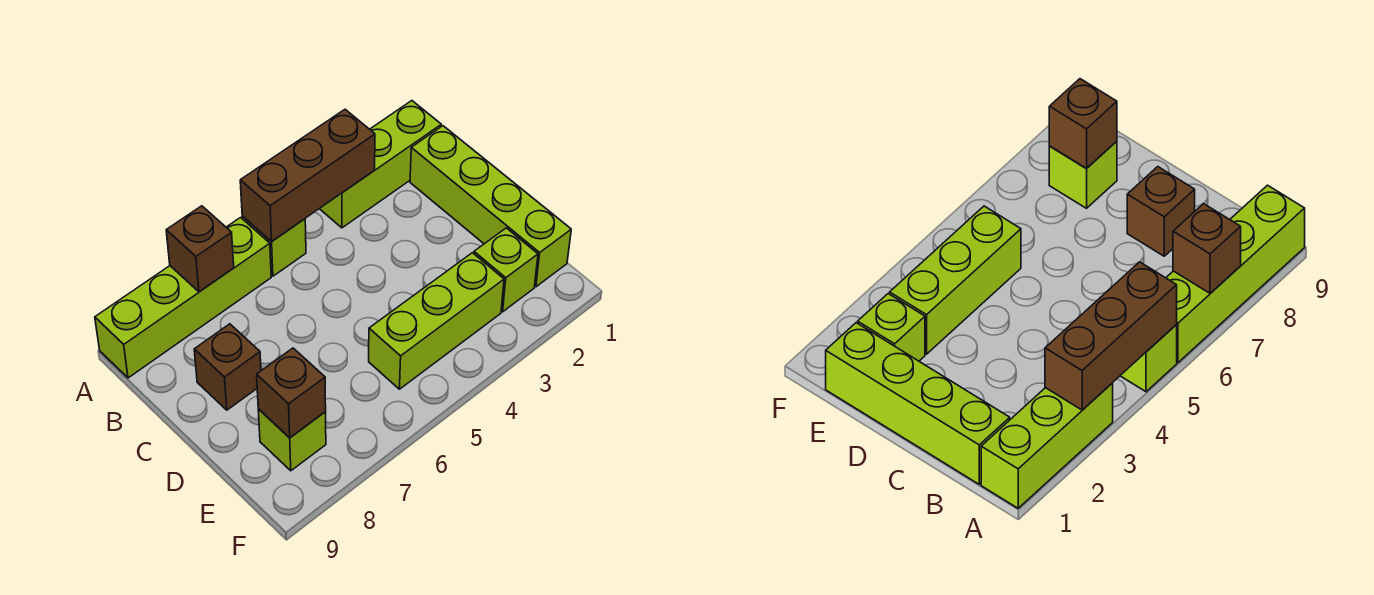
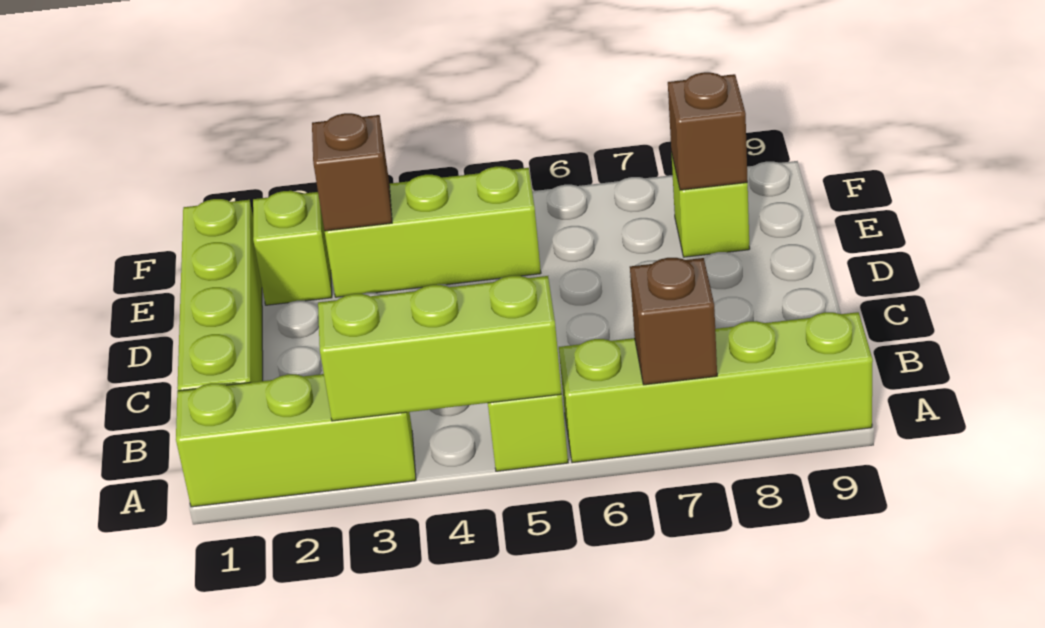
brown brick A3:A5 level 2 -> lime brick A3:A5 level 2
brown brick C8 level 1 -> brown brick E3 level 2

